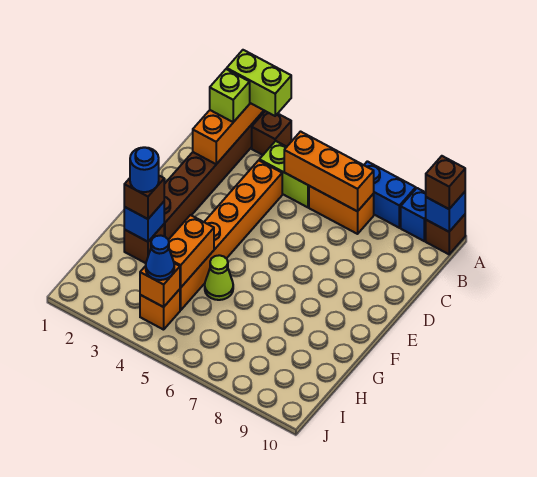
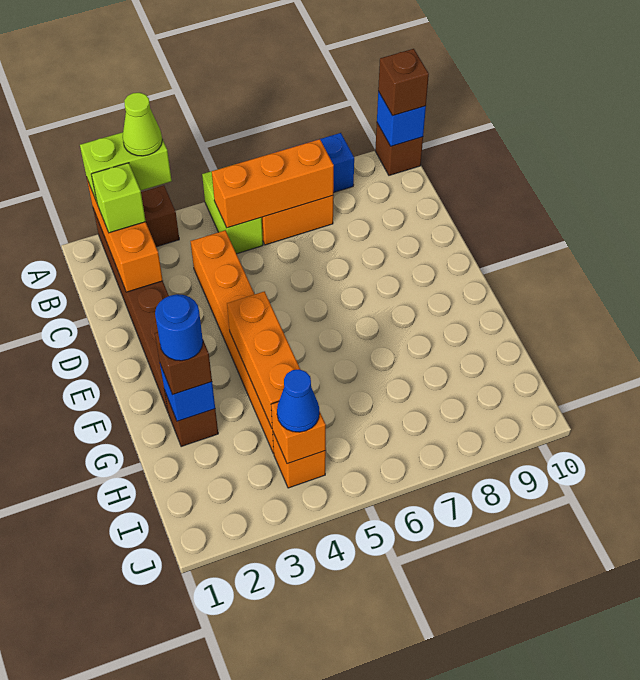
blue brick A9 level 1 -> none
lime brick B4:B5 level 1 -> lime brick A5:B5 level 1
orange brick G4:H4 level 2 -> orange brick F4:H4 level 2
lime cone G5 level 1 -> lime cone A3 level 4

